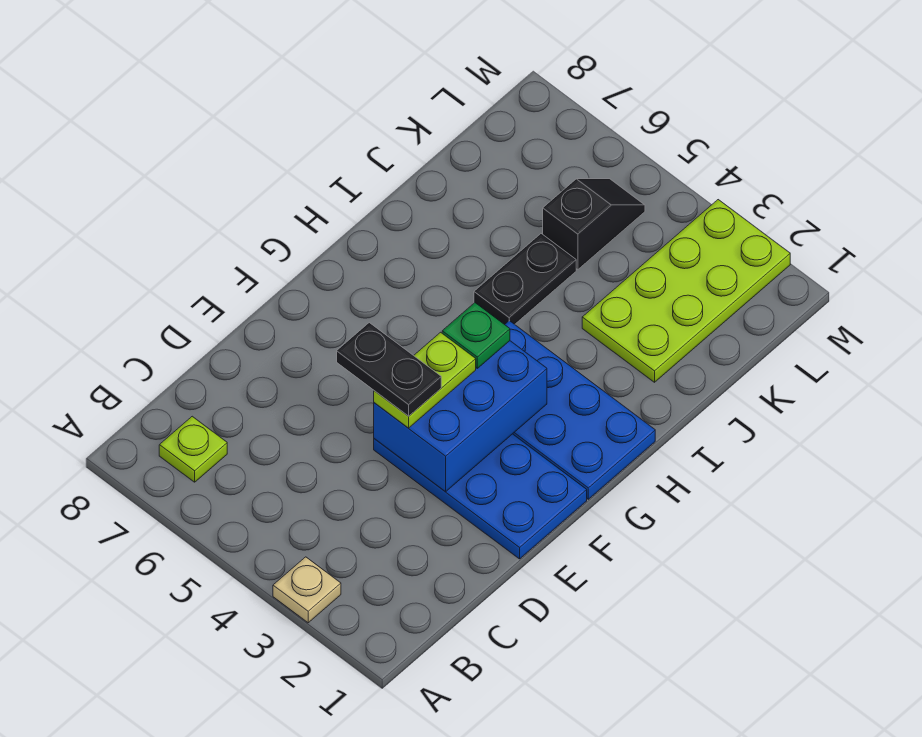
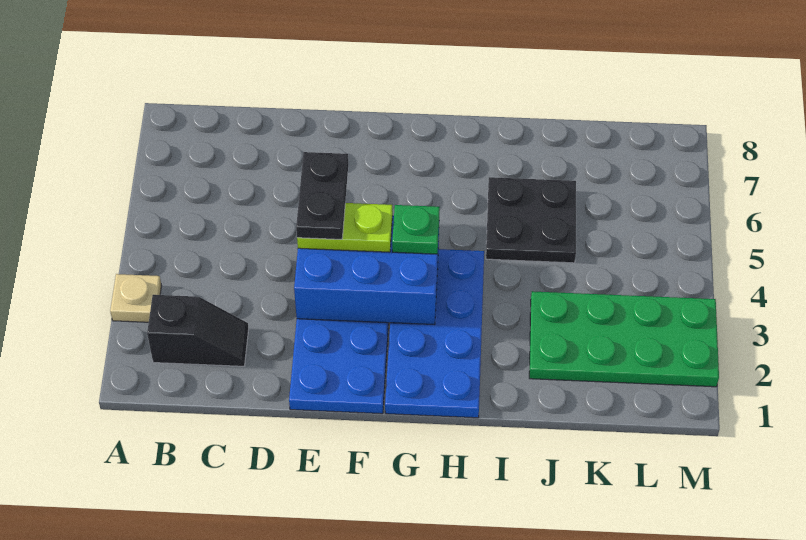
lime plate B7 level 1 -> none
black plate I5:J5 level 1 -> black plate I5:J6 level 1
lime plate J2:M3 level 1 -> green plate J2:M3 level 1
black slope K5:L5 level 1 top K -> black slope B2:C2 level 1 top B

